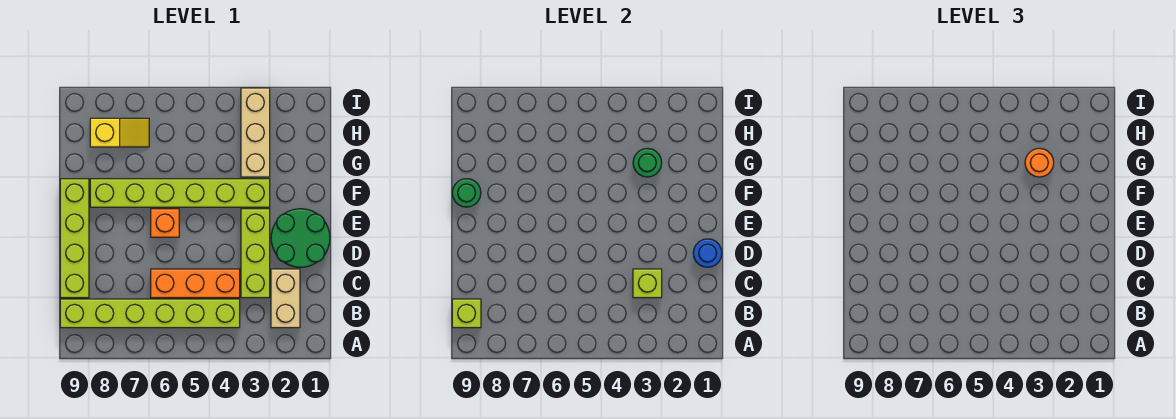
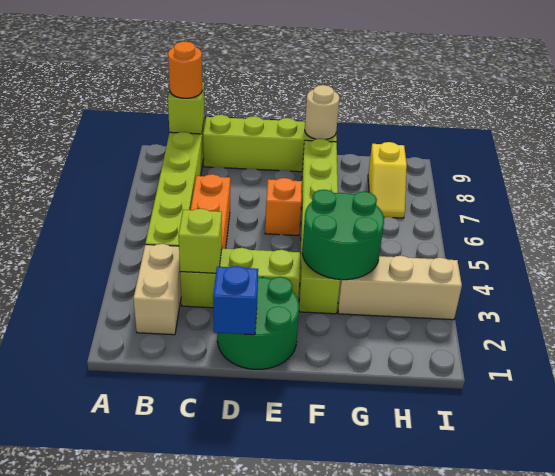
tan brick B2:C2 level 1 -> tan brick B2:B3 level 1
blue round brick D1 level 2 -> blue brick D1 level 2
green round brick F9 level 2 -> tan round brick F9 level 2
green round brick G3 level 2 -> green round brick F3:G4 level 2
orange round brick G3 level 3 -> orange round brick B9 level 3

